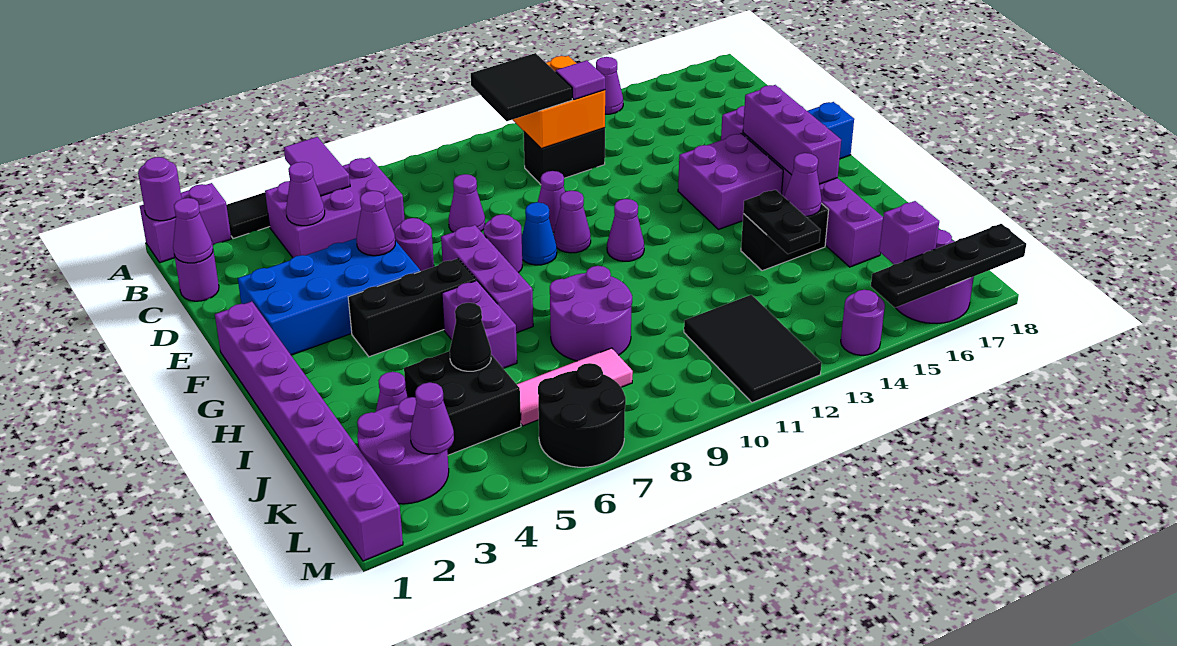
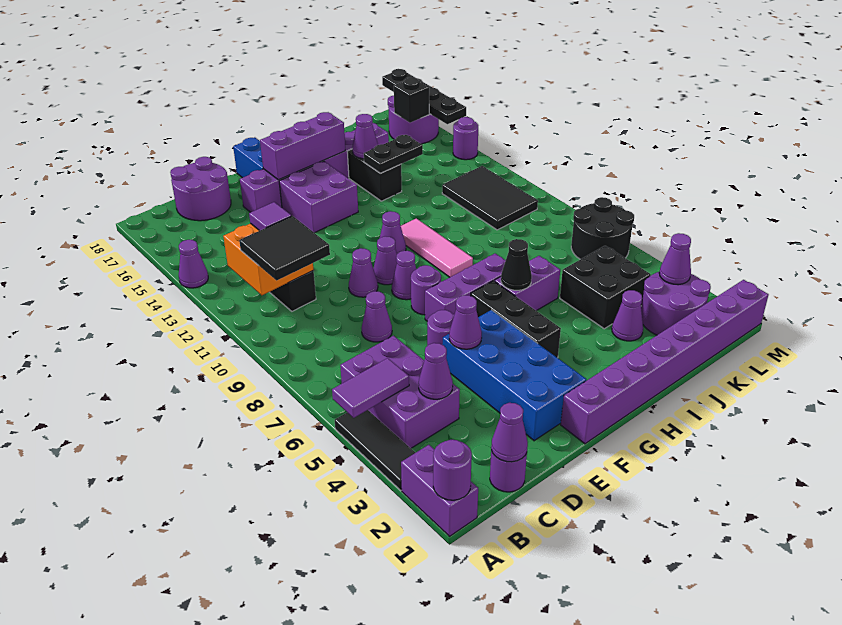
blue cone F9 level 1 -> purple cone F9 level 1
purple round brick I8:J9 level 1 -> purple round brick C17:D18 level 1
black cone J5 level 2 -> black cone H6 level 2
pink tile K6:K8 level 1 -> pink tile H9:H11 level 1
black tile K11:M12 level 1 -> black tile K10:L12 level 1
purple brick L16 level 2 -> black brick L16 level 2

